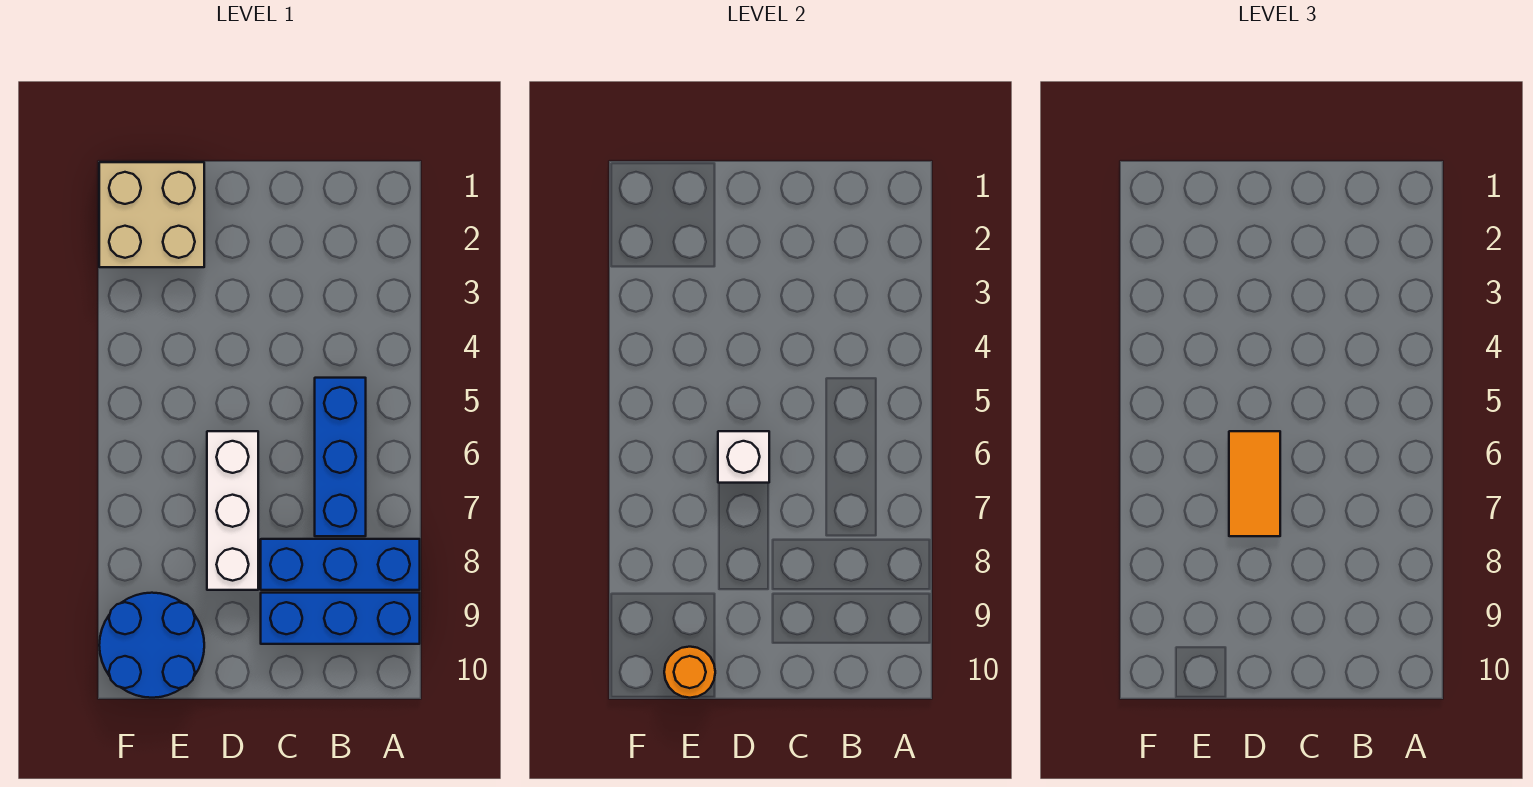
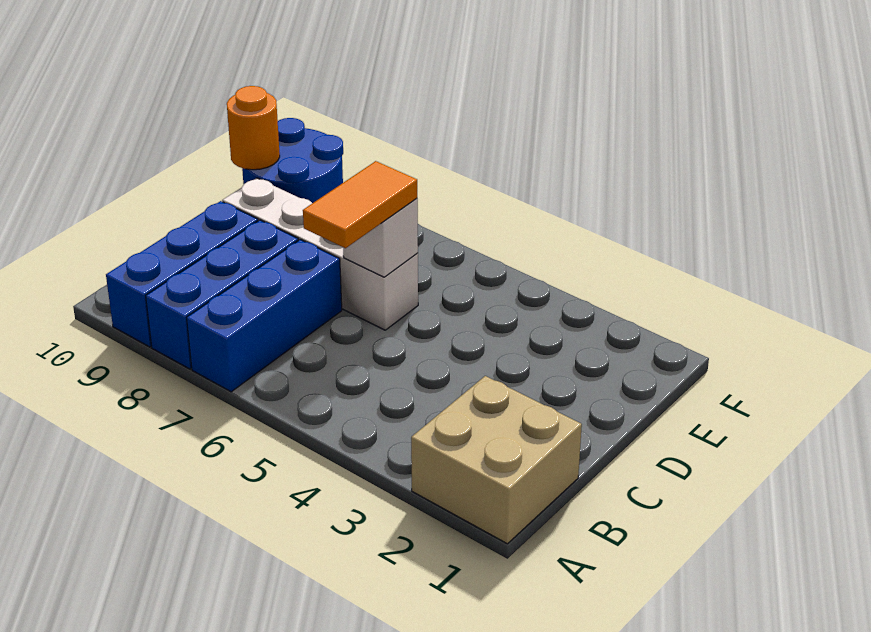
blue brick B5:B7 level 1 -> blue brick A7:C7 level 1
white brick D6:D8 level 1 -> white brick D6:D9 level 1
orange tile D6:D7 level 3 -> orange tile C6:D6 level 3
tan brick E1:F2 level 1 -> tan brick A1:B2 level 1

